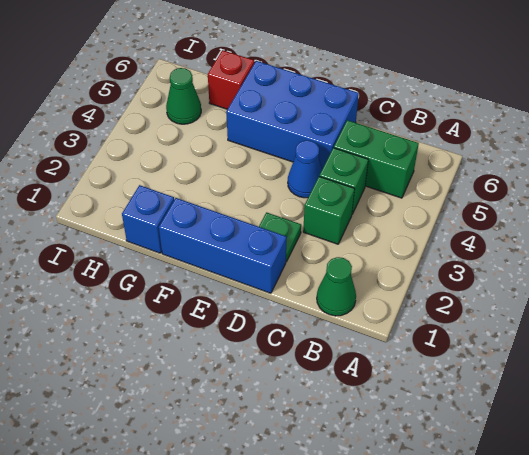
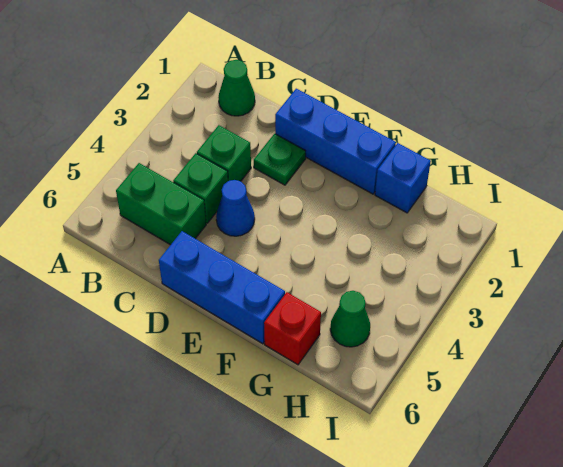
blue brick D5:F6 level 1 -> blue brick D6:F6 level 1

